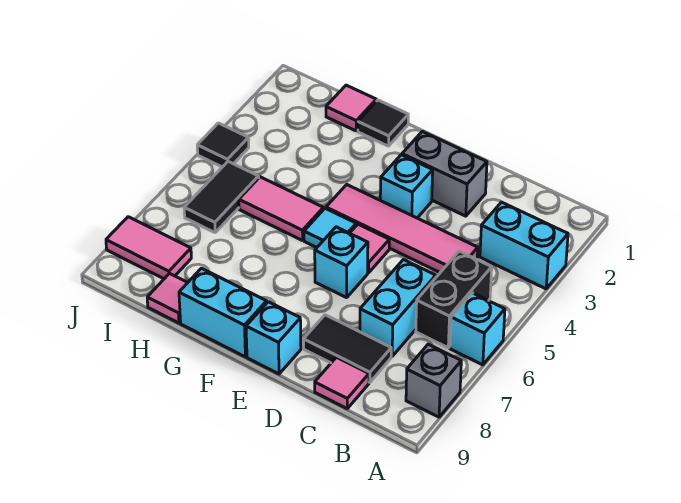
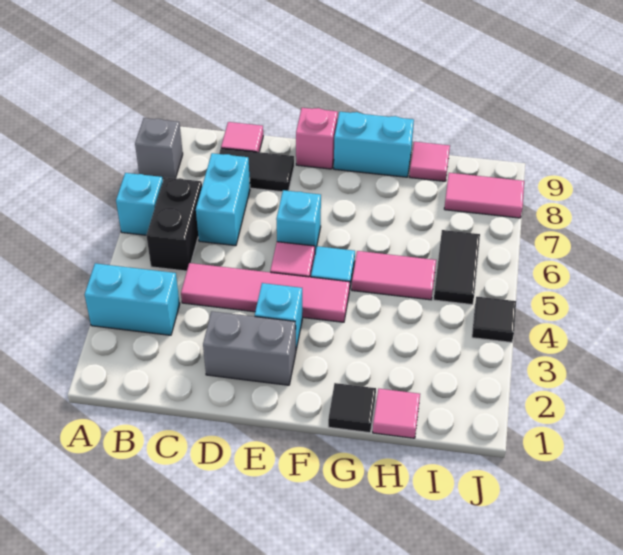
cyan brick E9 level 1 -> pink brick E9 level 1

